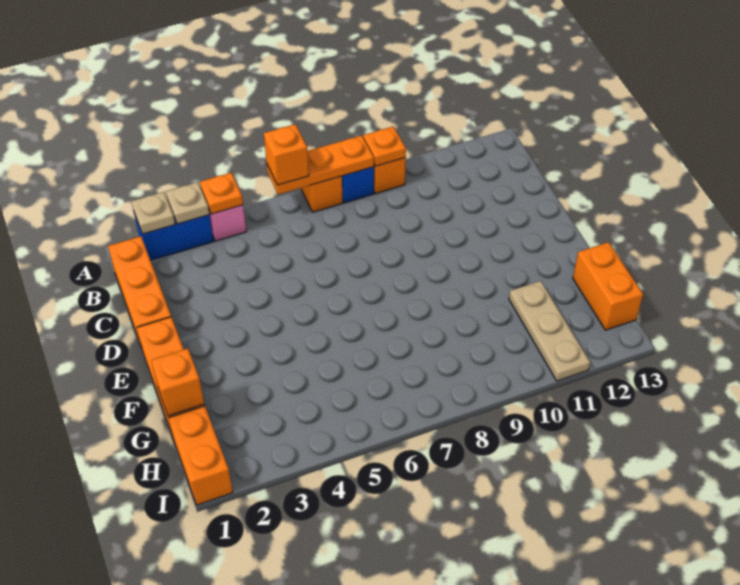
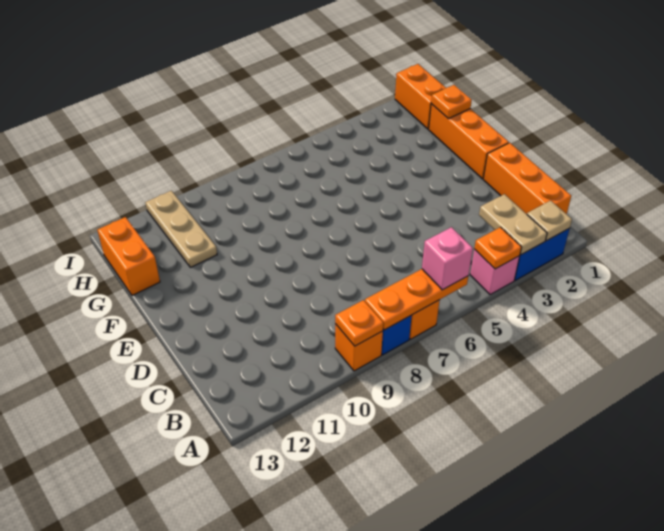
tan plate A3 level 2 -> tan plate A3:B3 level 2
orange brick A6 level 3 -> pink brick A6 level 3
orange brick G1 level 2 -> orange plate G1 level 2

